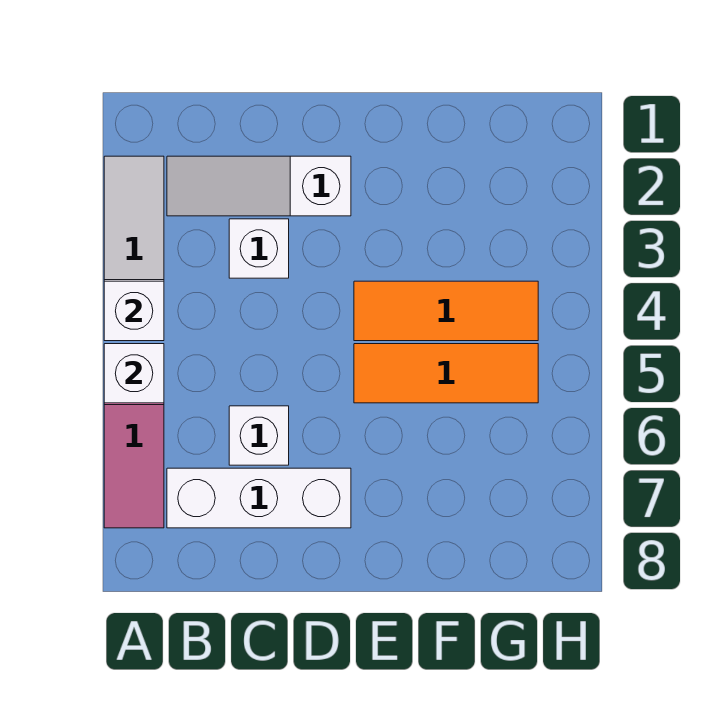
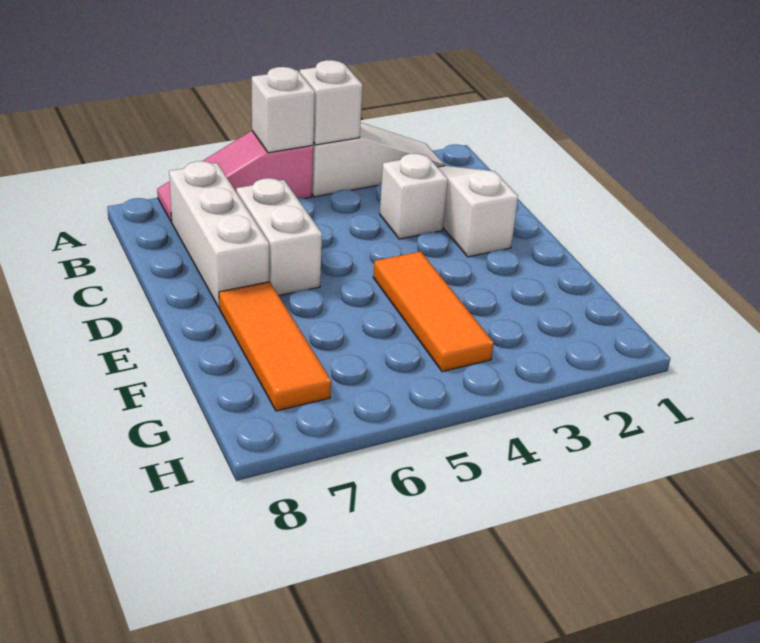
white brick C6 level 1 -> white brick C6:D6 level 1
orange tile E5:G5 level 1 -> orange tile E7:G7 level 1

